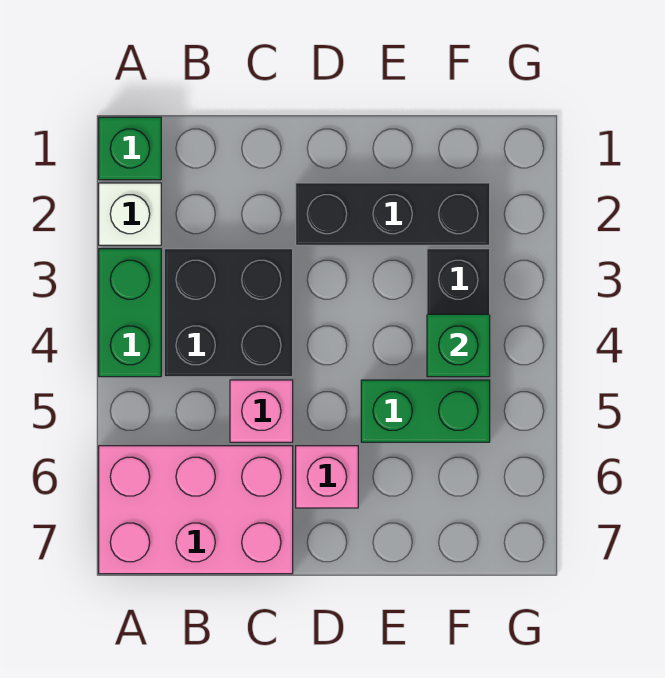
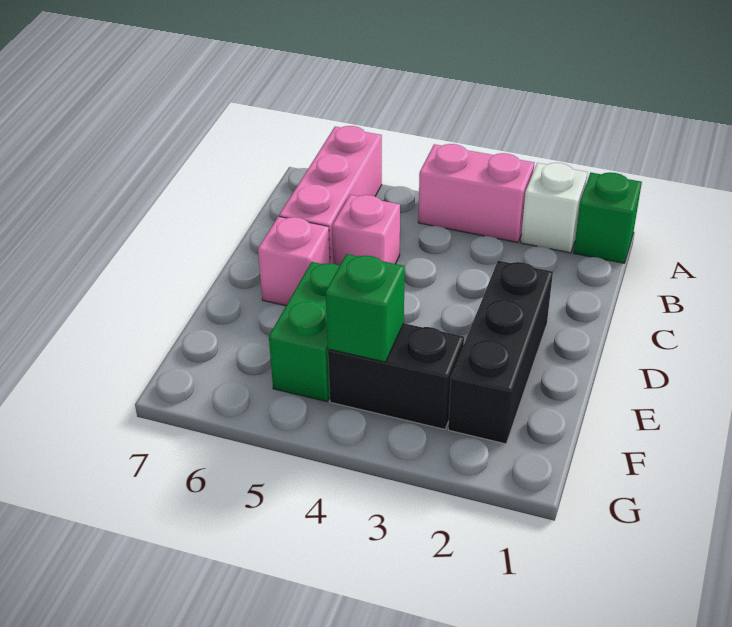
green brick A3:A4 level 1 -> pink brick A3:A4 level 1
pink brick A6:C7 level 1 -> pink brick A6:C6 level 1
black brick B3:C4 level 1 -> none

